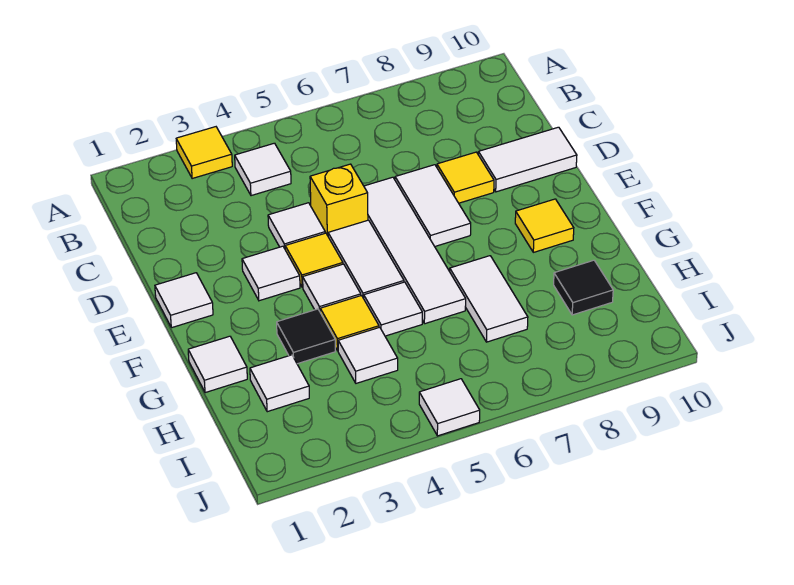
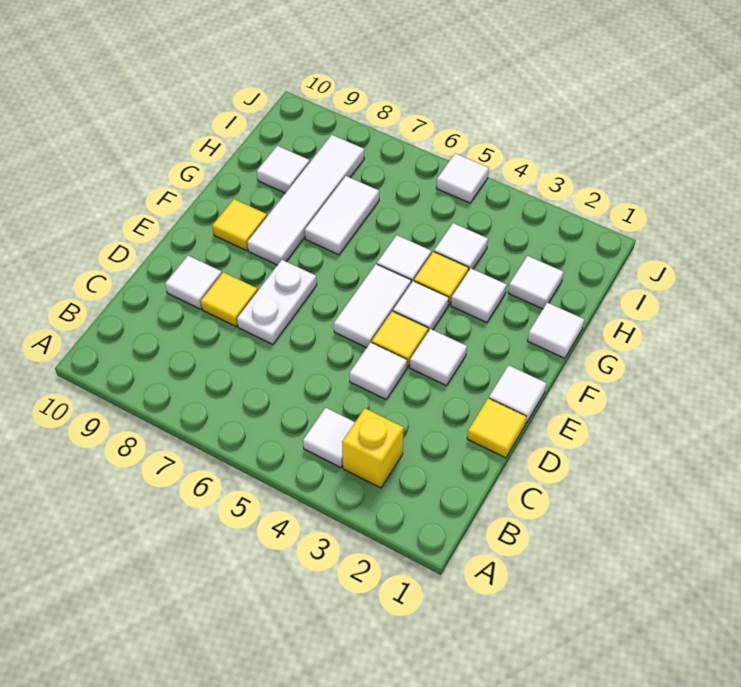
yellow tile A3 level 1 -> yellow tile D1 level 1
yellow brick D5 level 1 -> yellow brick B3 level 1
white tile D6:G6 level 1 -> white tile F8:I8 level 1
white tile D7:E7 level 1 -> white plate D7:E7 level 1
white tile D9:D10 level 1 -> white tile D9 level 1
black tile G3 level 1 -> white tile G3 level 1
black tile H9 level 1 -> white tile H9 level 1

